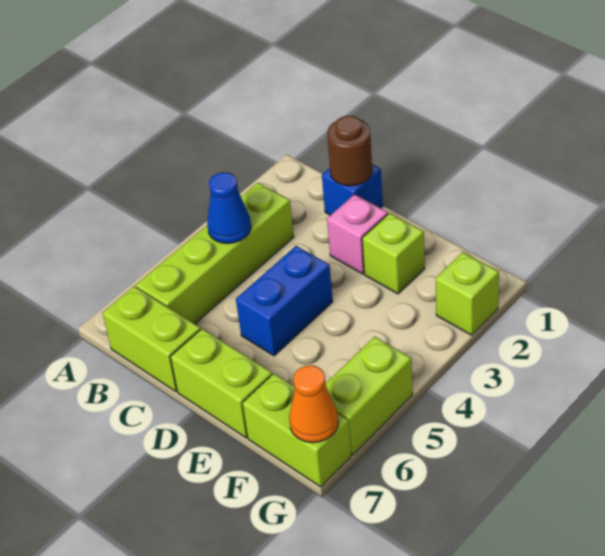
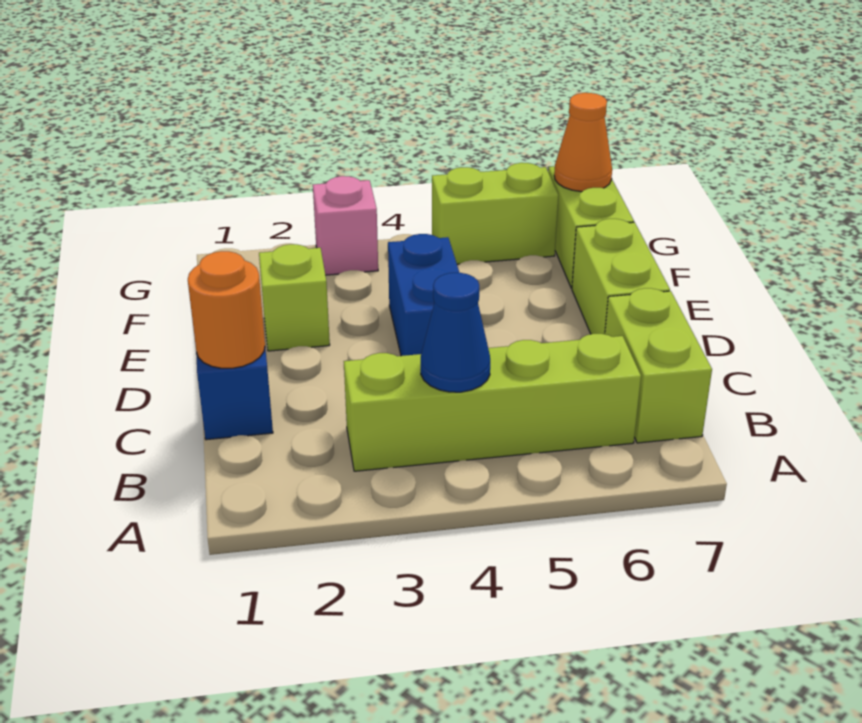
brown round brick C1 level 2 -> orange round brick C1 level 2
pink brick D2 level 1 -> pink brick G3 level 1
blue brick D4:D5 level 1 -> blue brick D4:E4 level 1
lime brick G2 level 1 -> none

